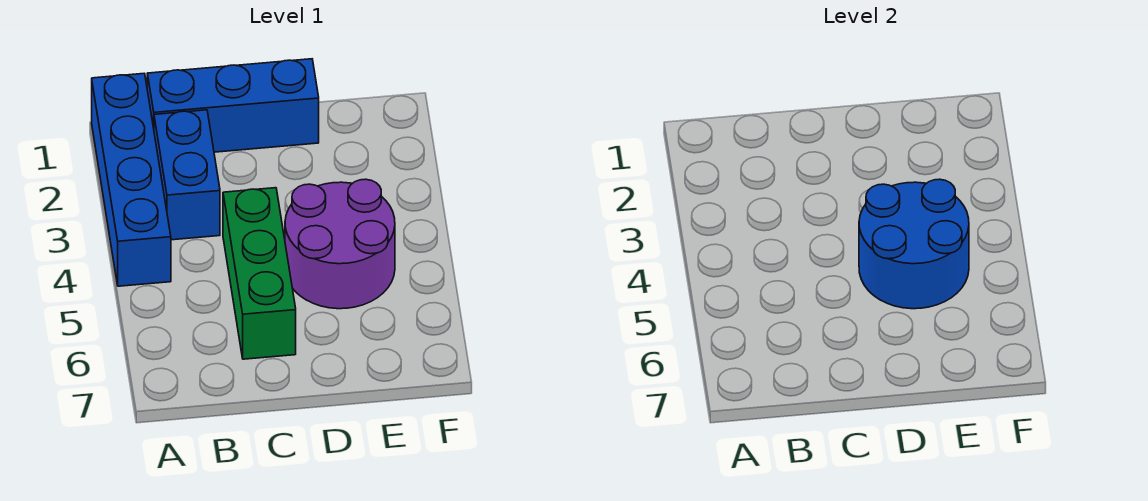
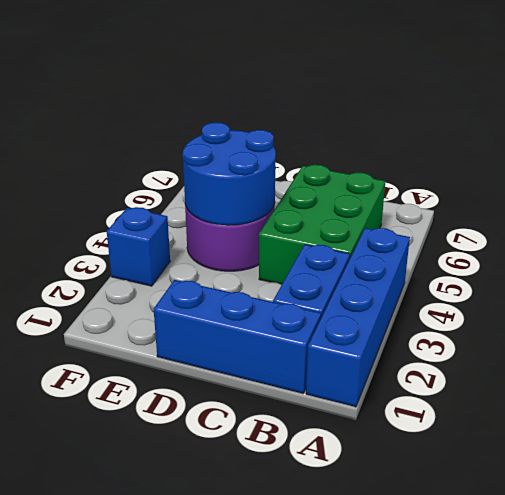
green brick C4:C6 level 1 -> green brick B4:C6 level 1
none -> blue brick F3 level 1

